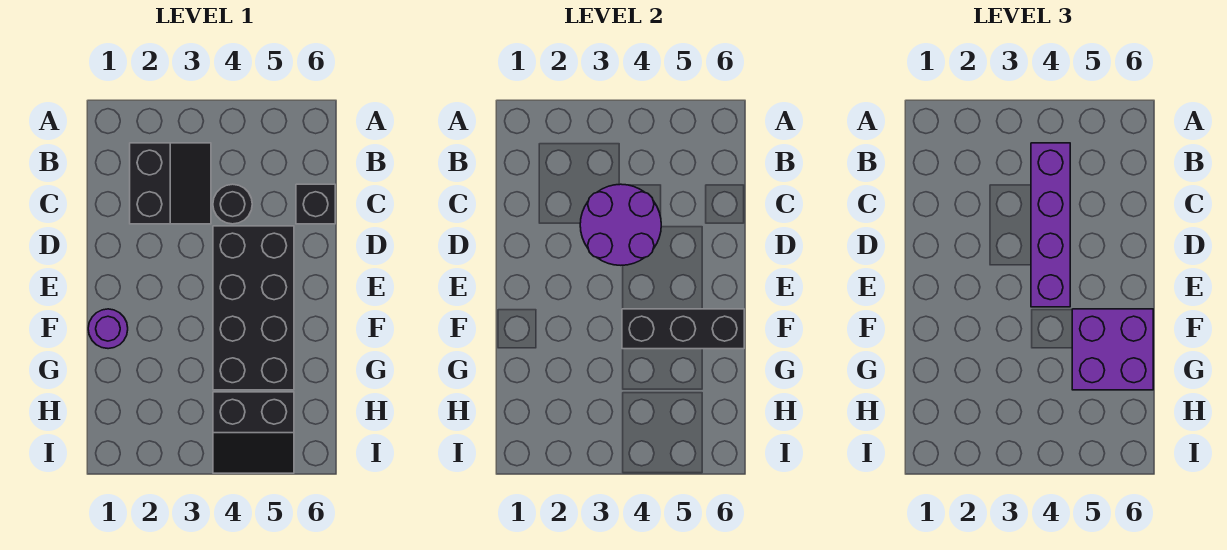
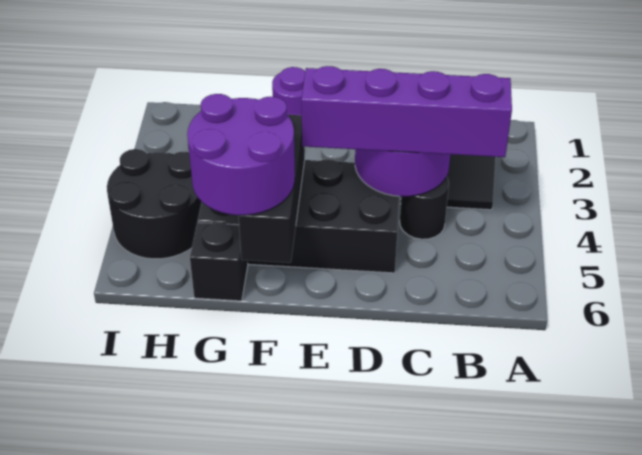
black brick C6 level 1 -> black brick G6 level 1
purple brick F5:G6 level 3 -> purple round brick F5:G6 level 3
black slope H4:I5 level 1 top H -> black round brick H4:I5 level 1

